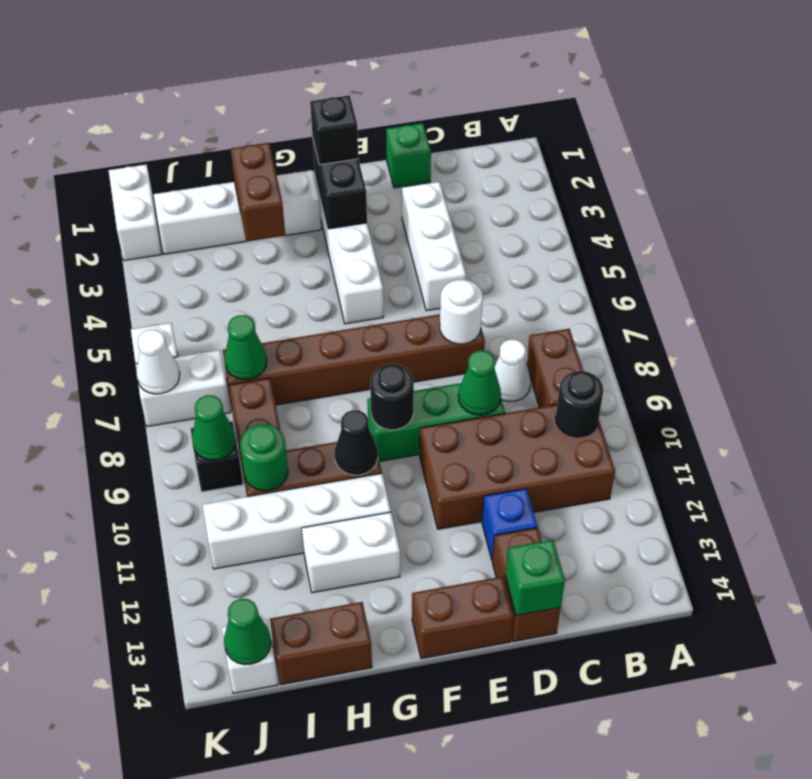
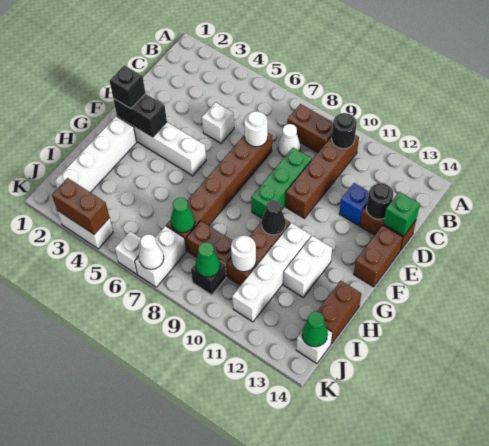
brown brick B10:E11 level 1 -> brown brick B10:E10 level 1
green brick D1 level 1 -> none
white brick D3:D5 level 1 -> white brick D5 level 1
green cone D9 level 2 -> none
black round brick F9 level 2 -> black round brick D13 level 2
brown brick H2:H3 level 2 -> brown brick K3:K4 level 2
green round brick I10 level 2 -> white round brick I10 level 2
white brick K1:K2 level 1 -> white brick K3:K4 level 1

